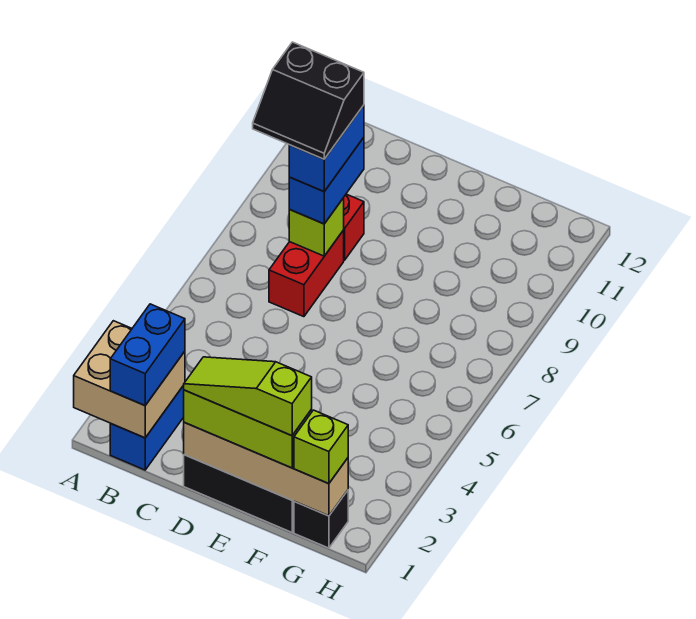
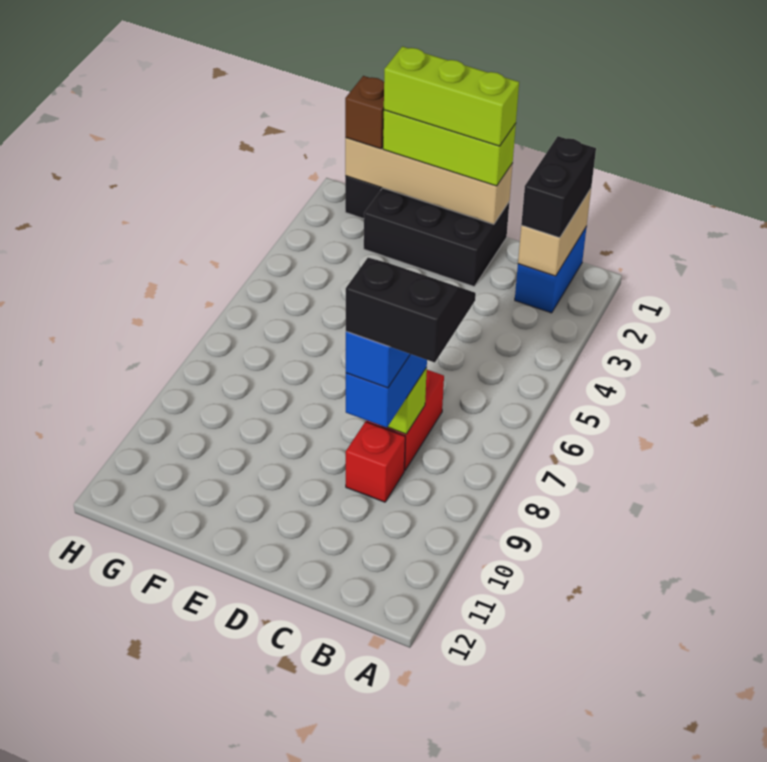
tan brick A1:B2 level 2 -> tan brick B1:B2 level 2
blue brick B1:B2 level 3 -> black brick B1:B2 level 3
lime slope D1:F1 level 4 top F -> lime brick D1:F1 level 4
lime brick G1 level 3 -> brown brick G1 level 3

